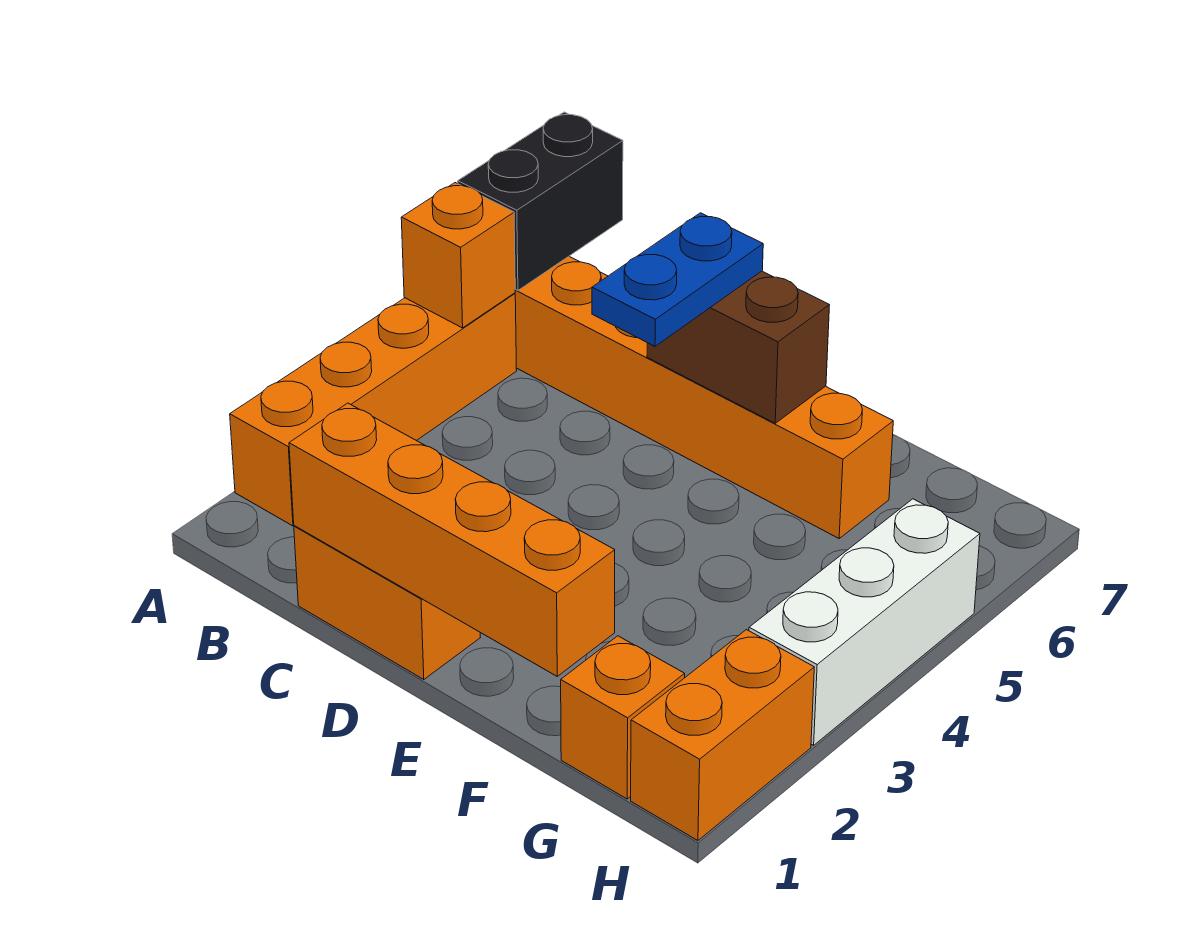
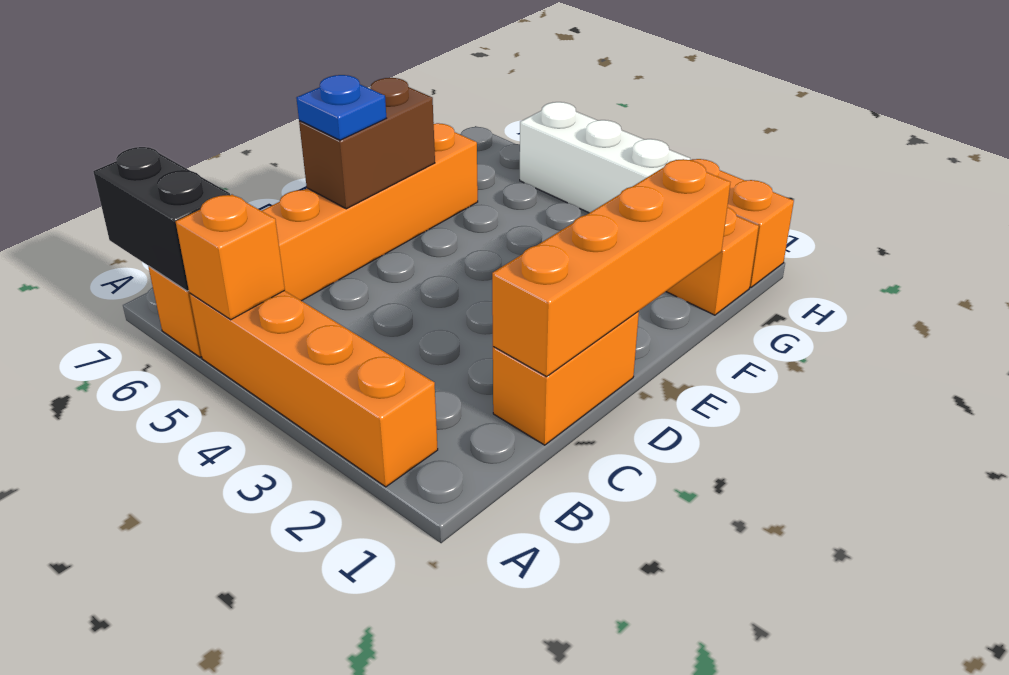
blue plate D5:D6 level 3 -> blue plate D6 level 3

